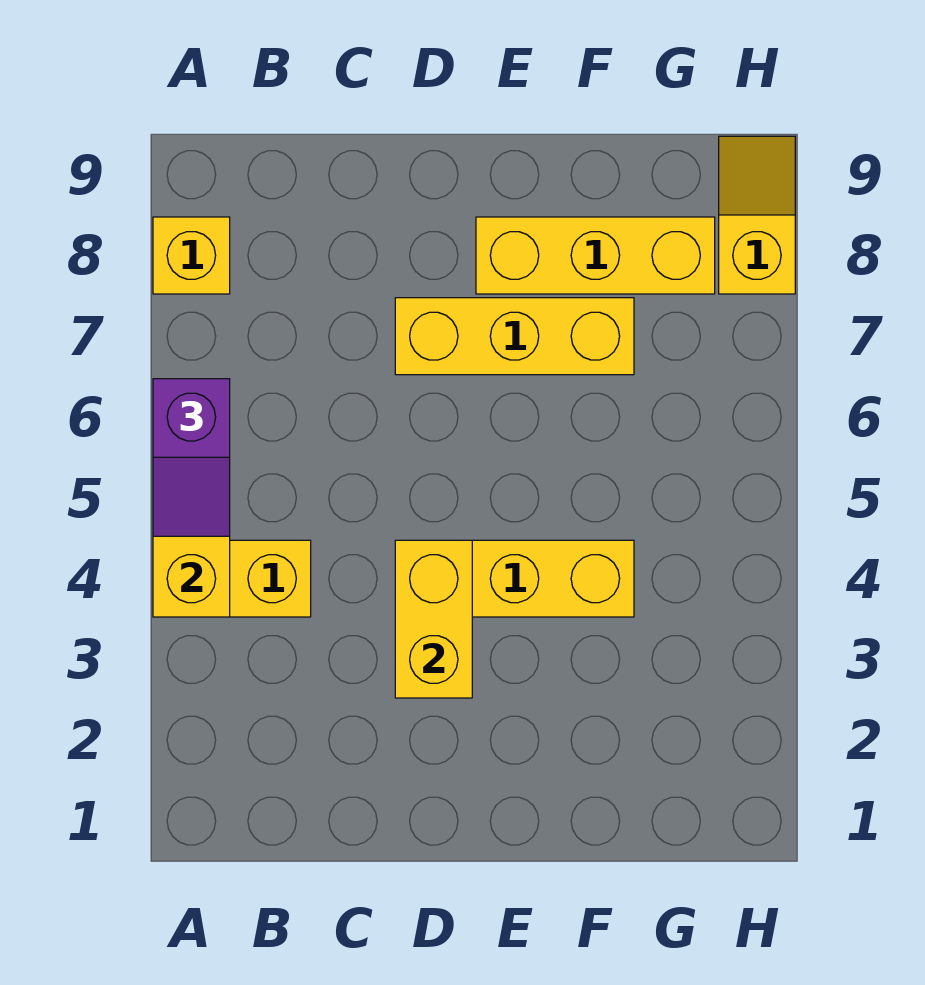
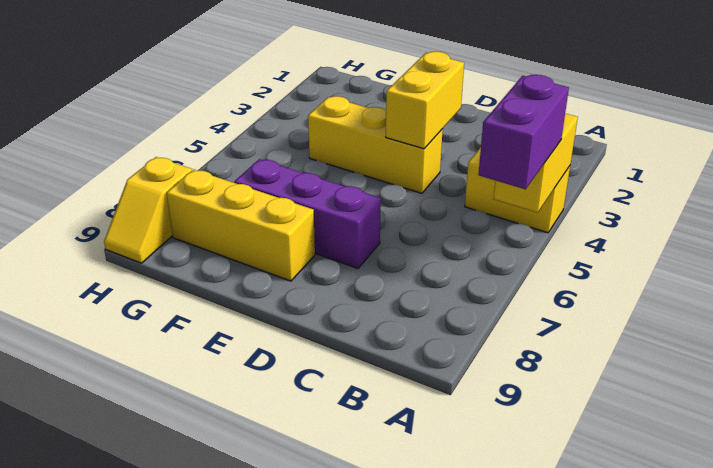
purple slope A5:A6 level 3 top 6 -> purple brick A5:A6 level 3
yellow brick A8 level 1 -> none
yellow brick D7:F7 level 1 -> purple brick D7:F7 level 1

